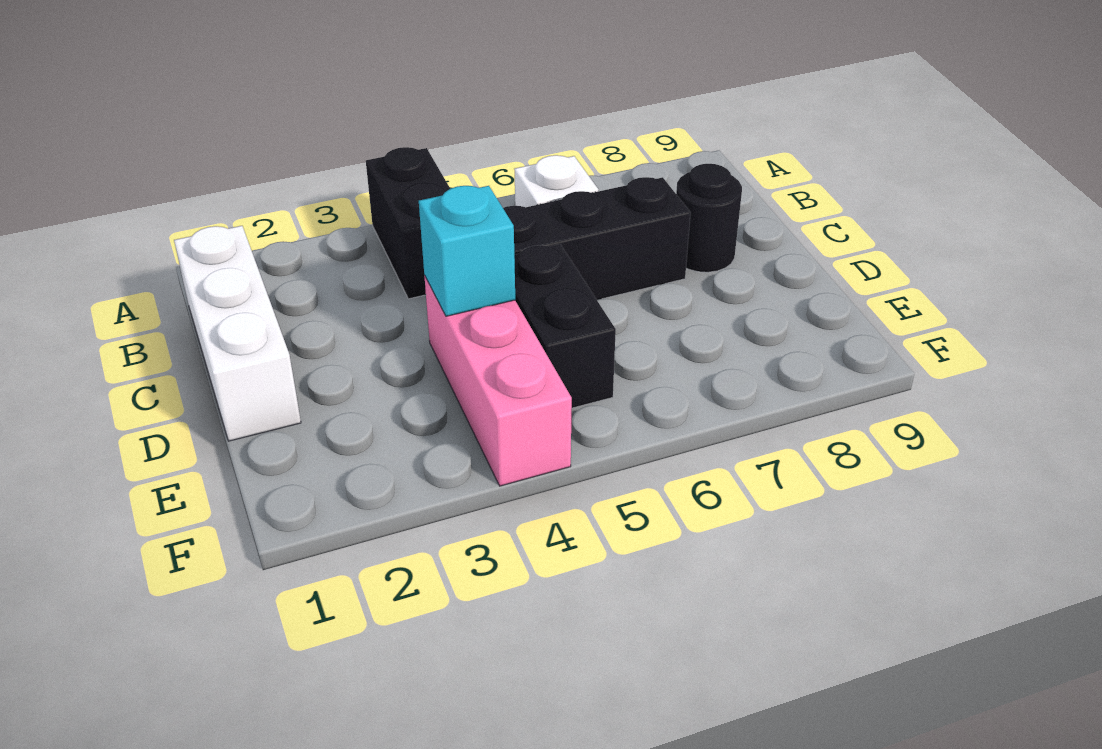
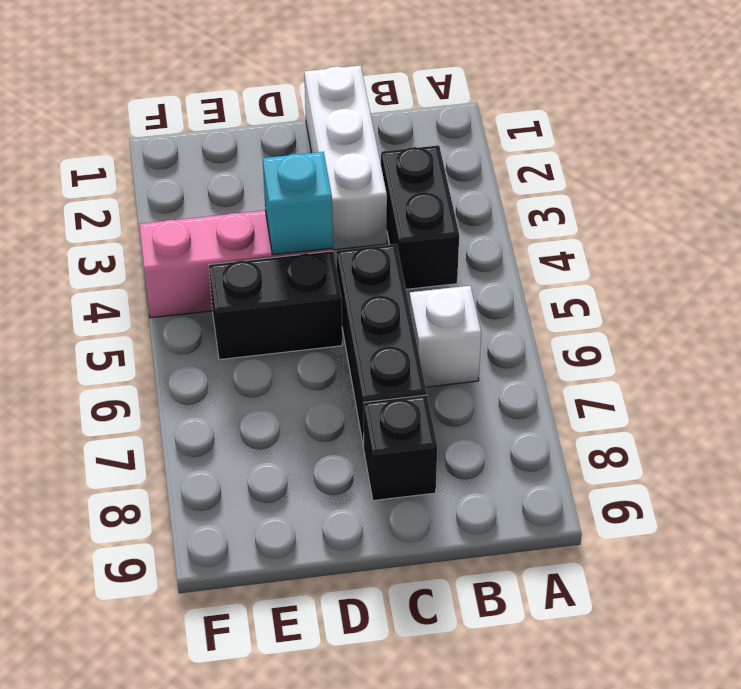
black brick A4:B4 level 1 -> black brick B3:B4 level 1
white brick B1:D1 level 1 -> white brick C1:C3 level 1
black round brick C8 level 1 -> black brick C8 level 1

